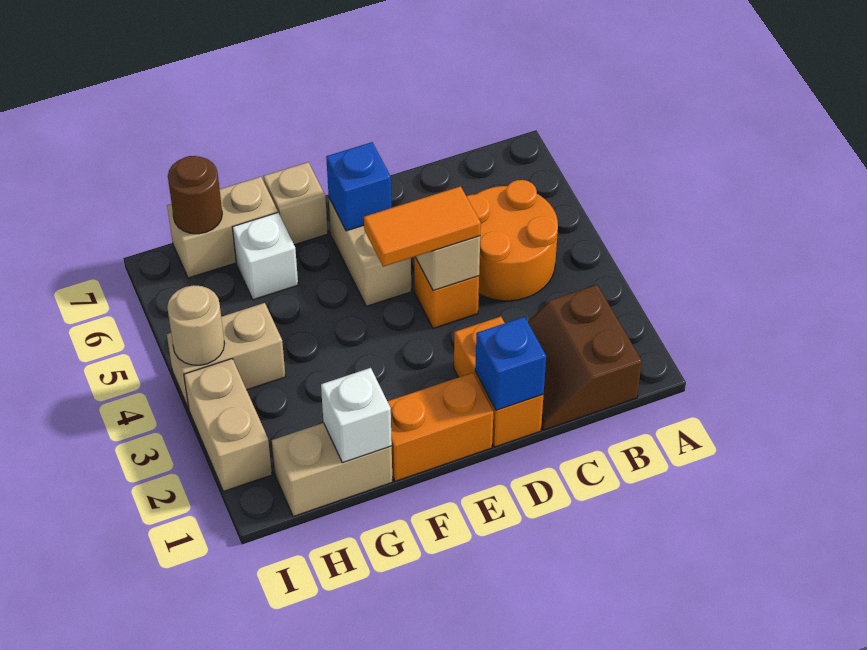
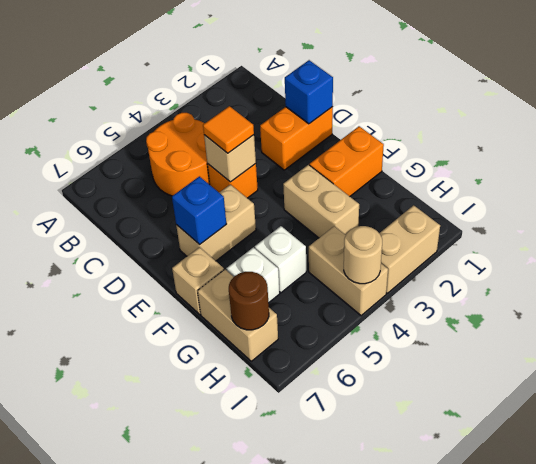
brown slope B1:C2 level 1 top B -> none
orange tile D4:E4 level 3 -> orange tile D4 level 3
orange brick E1:F1 level 1 -> orange brick F1:F2 level 1
tan brick G1:H1 level 1 -> tan brick F3:G3 level 1
white brick G1 level 2 -> white brick G5 level 1

